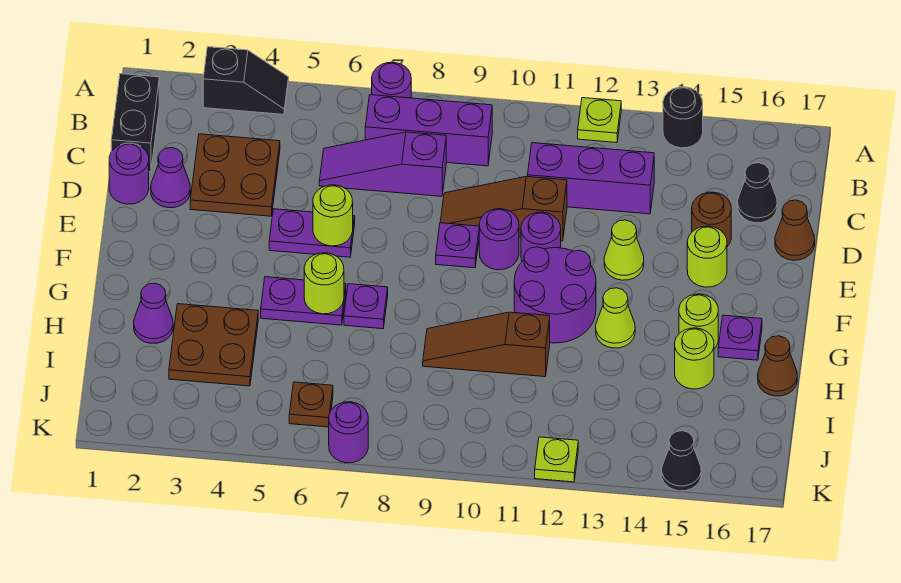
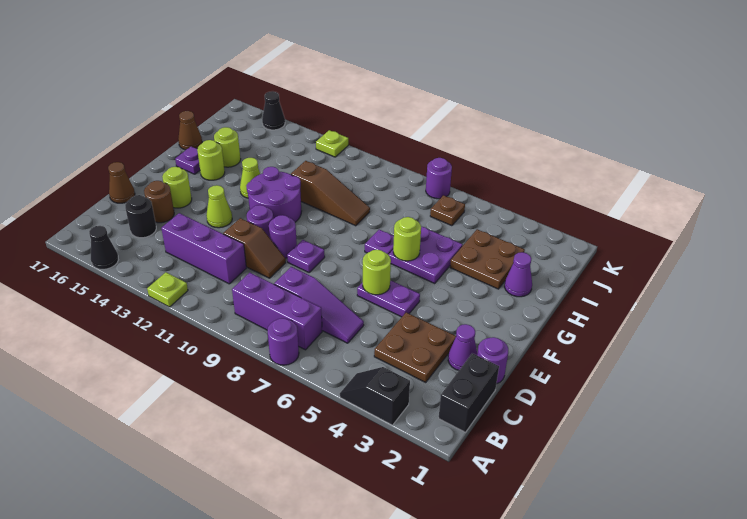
black round brick A14 level 1 -> black round brick C15 level 1
black cone C16 level 1 -> black cone A15 level 1
brown slope D9:D11 level 1 top 11 -> brown slope D10:D11 level 1 top 11
purple plate G5:G6 level 1 -> purple plate G5:H6 level 1

